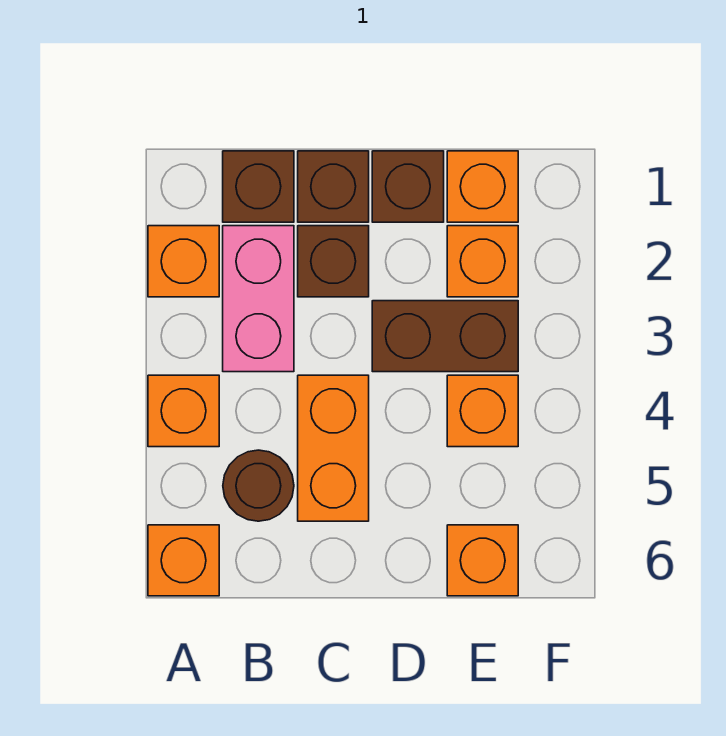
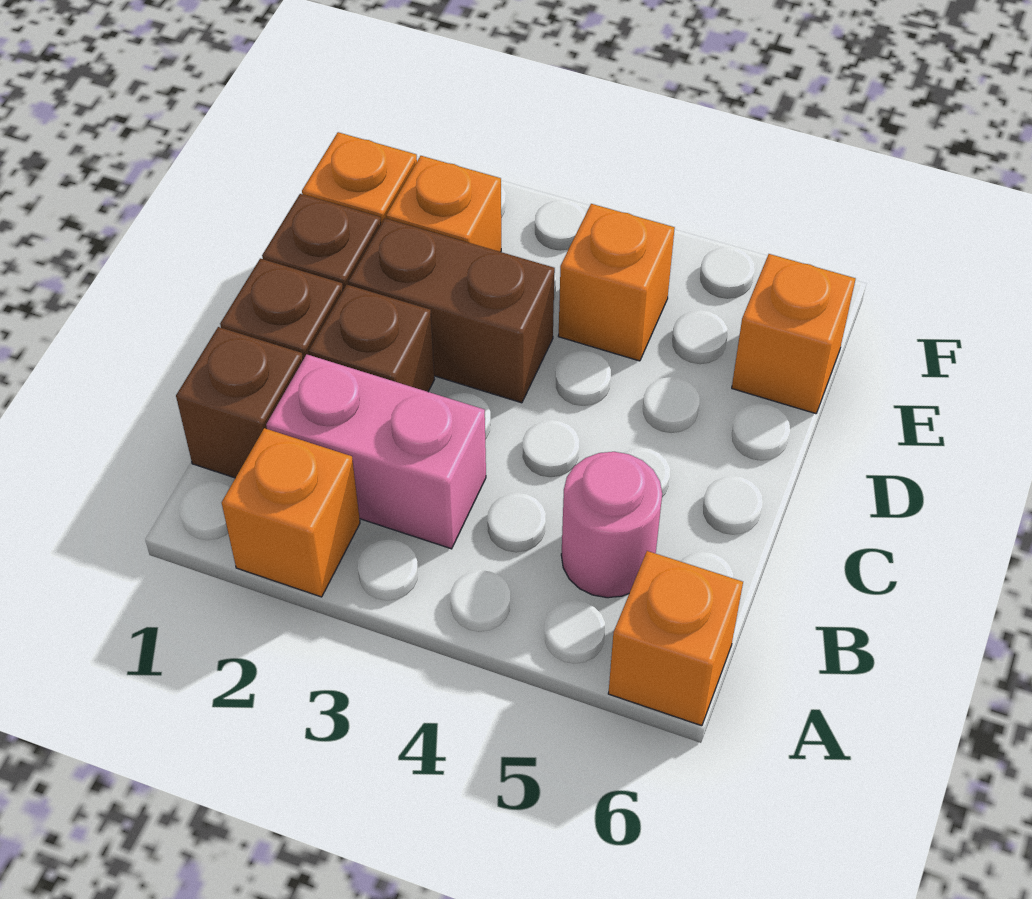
orange brick A4 level 1 -> none
brown round brick B5 level 1 -> pink round brick B5 level 1
orange brick C4:C5 level 1 -> none
brown brick D3:E3 level 1 -> brown brick D2:D3 level 1

